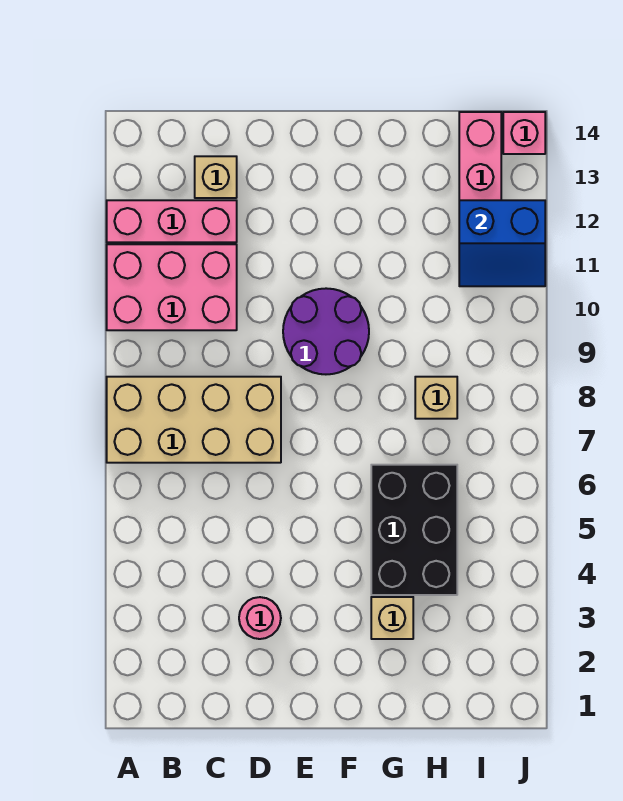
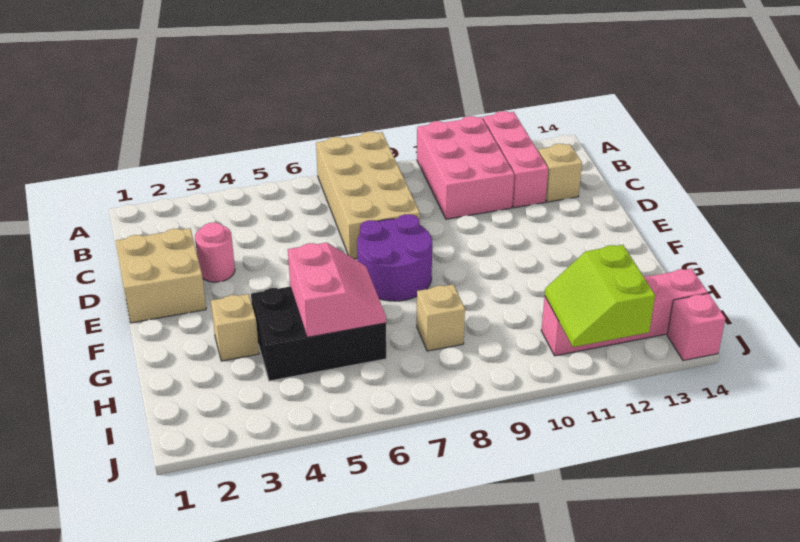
none -> tan brick D1:E2 level 1
purple round brick E9:F10 level 1 -> purple round brick E7:F8 level 1
none -> pink slope G5:H6 level 2 top 5
blue slope I11:J12 level 2 top 12 -> lime slope I11:J12 level 2 top 12

